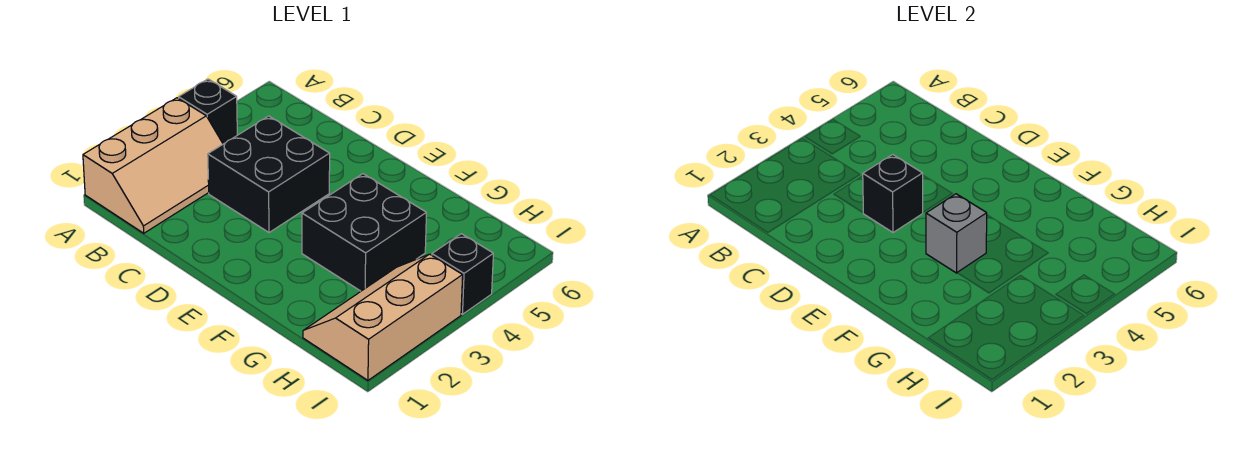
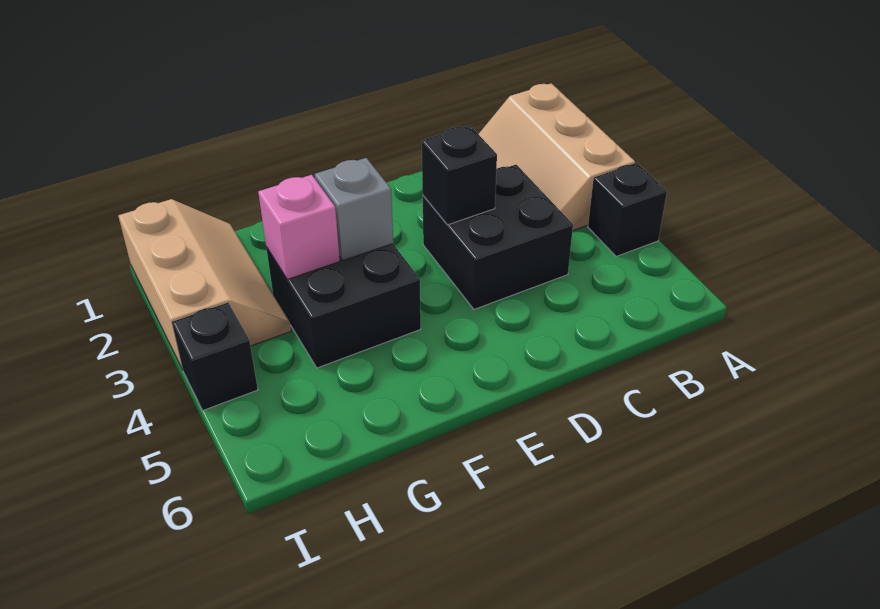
none -> pink brick G3 level 2

